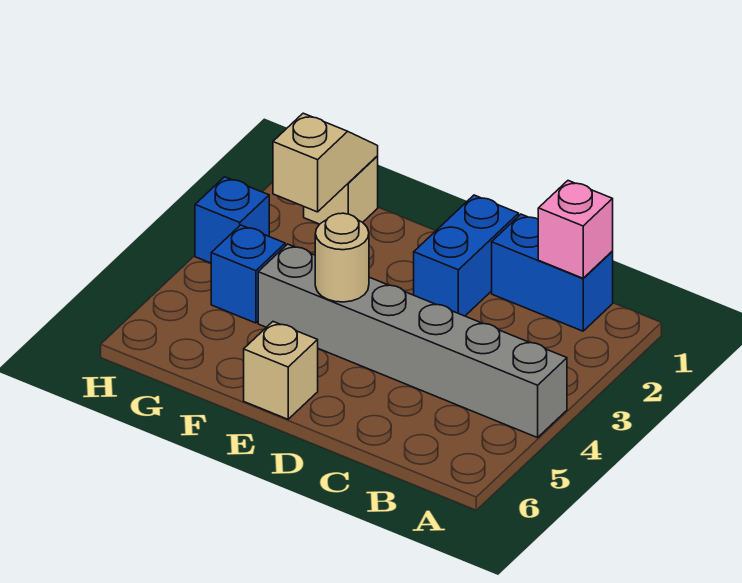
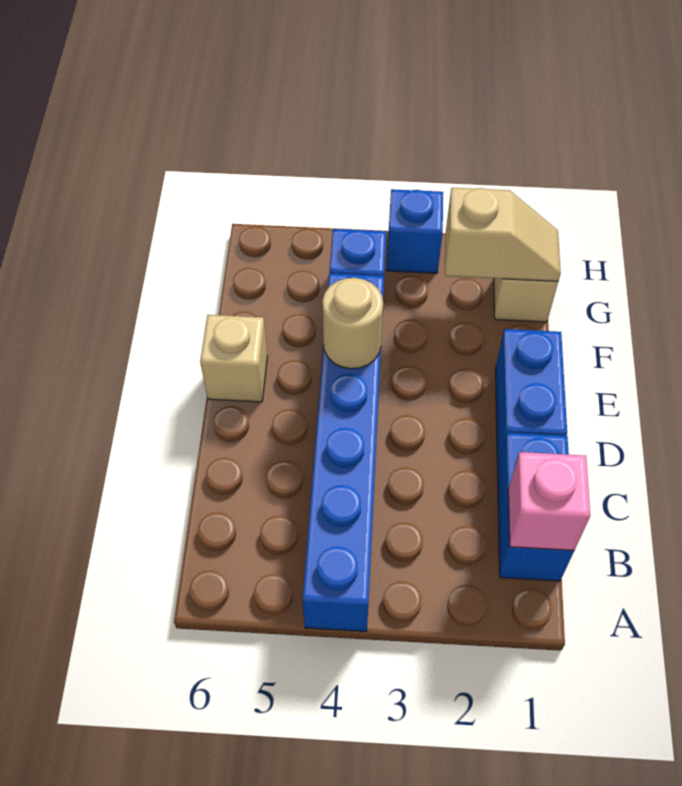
grey brick A4:F4 level 1 -> blue brick A4:F4 level 1
blue brick D1:D2 level 1 -> blue brick D1:E1 level 1

